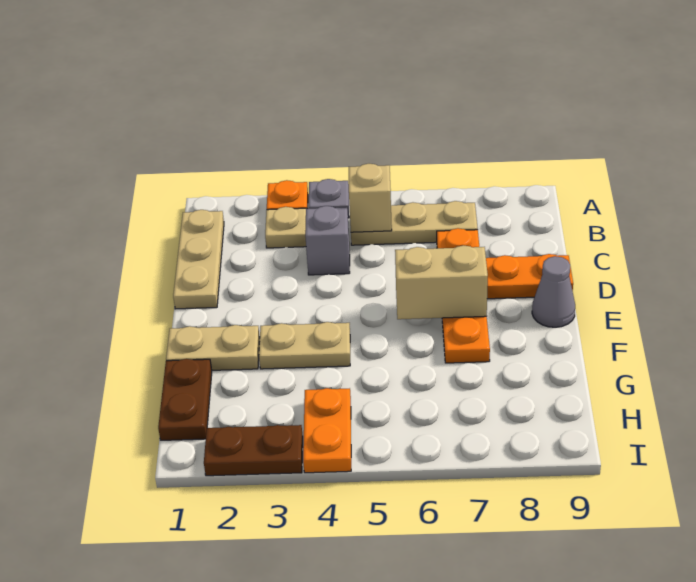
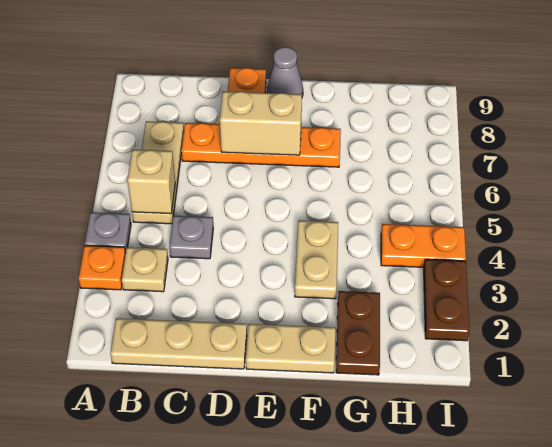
grey brick C4 level 1 -> grey plate C4 level 1
tan brick E6:E7 level 2 -> tan brick D7:E7 level 2
tan plate F1:F2 level 1 -> tan plate E1:F1 level 1
brown plate G1:H1 level 1 -> brown plate G1:G2 level 1

